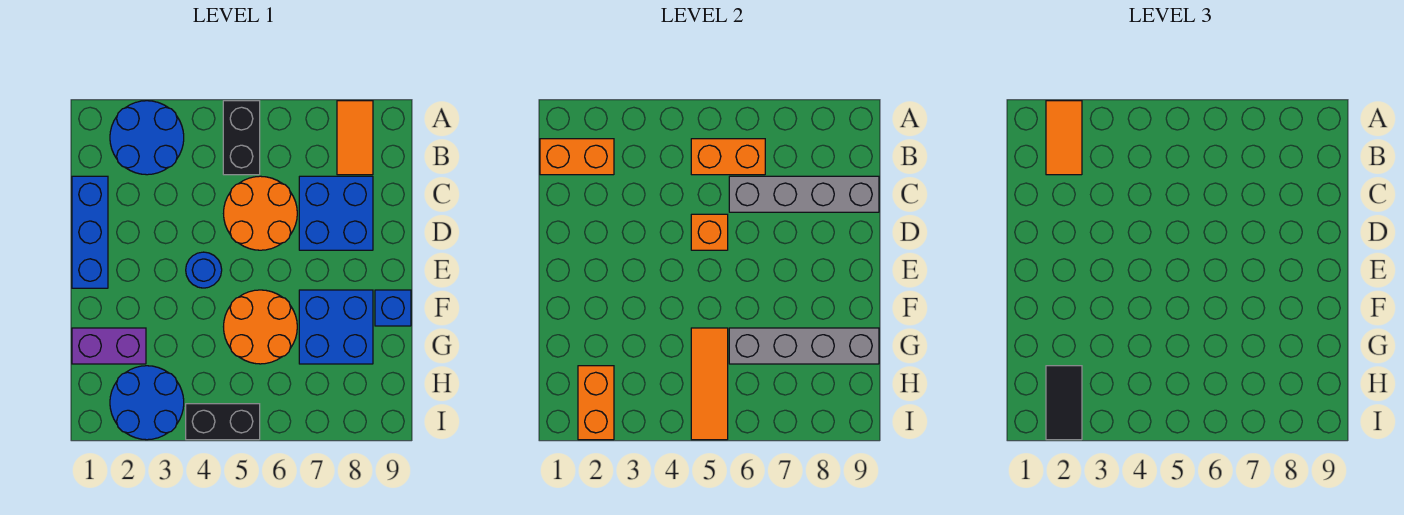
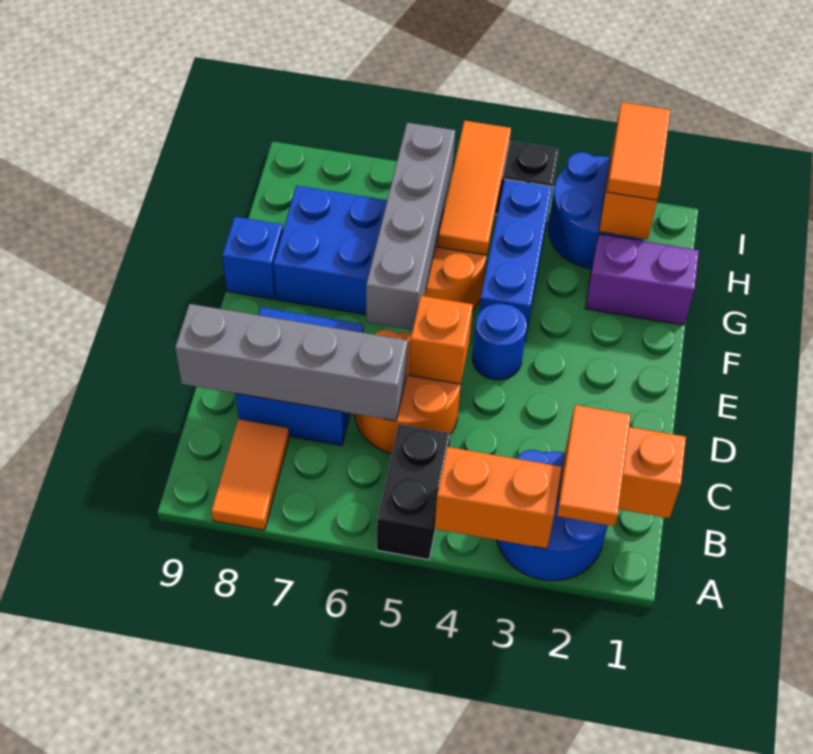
orange brick B5:B6 level 2 -> orange brick A3:A4 level 2
blue brick C1:E1 level 1 -> blue brick F4:H4 level 1
grey brick G6:G9 level 2 -> grey brick E6:H6 level 2
black tile H2:I2 level 3 -> orange tile H2:I2 level 3

